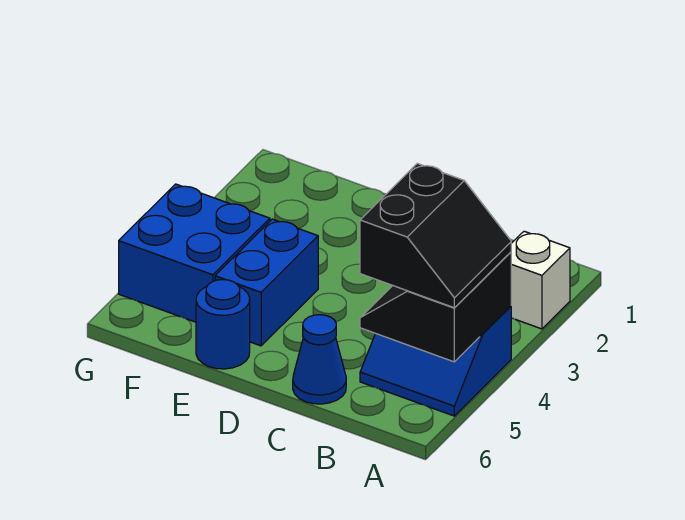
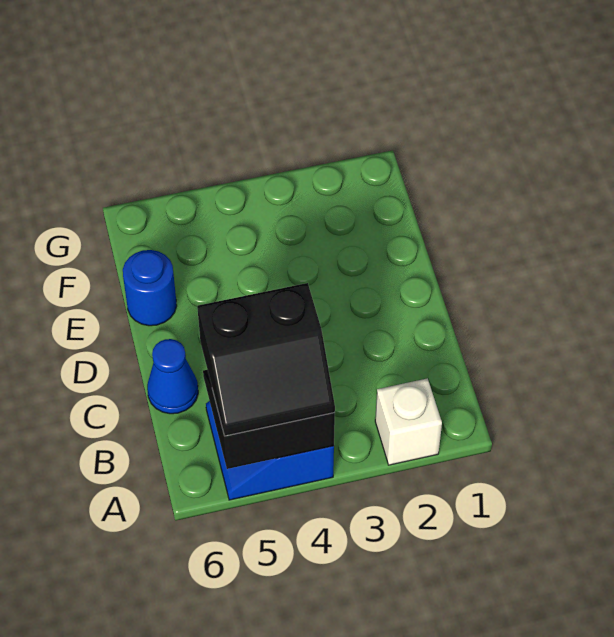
blue brick E4:E5 level 1 -> none
blue brick F4:G5 level 1 -> none

